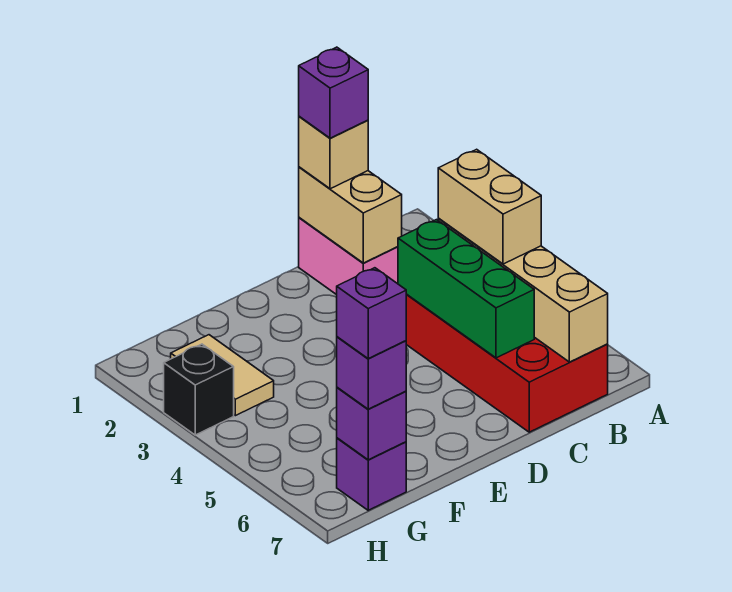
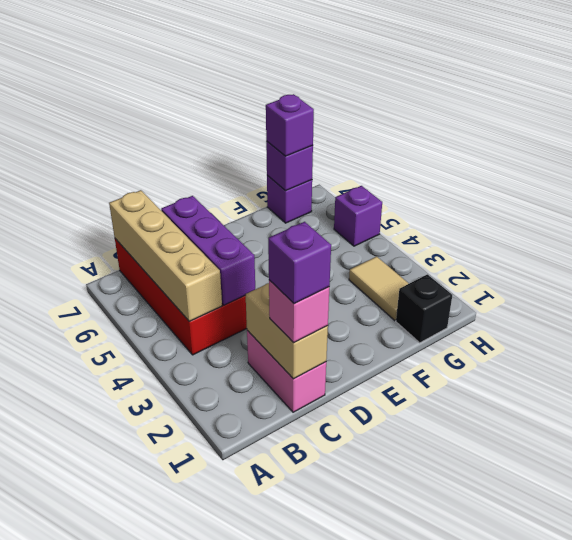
tan brick B4:B5 level 3 -> none
tan brick C1 level 3 -> pink brick C1 level 3
green brick C4:C6 level 2 -> purple brick C4:C6 level 2
purple brick G7 level 4 -> purple brick H5 level 1
black brick H3 level 1 -> black brick G1 level 1

